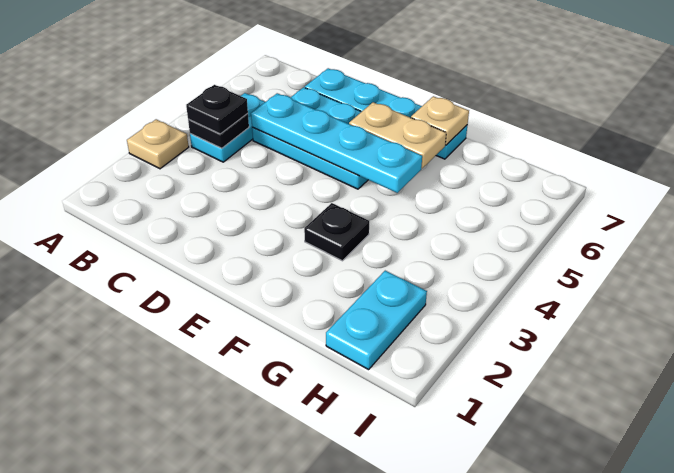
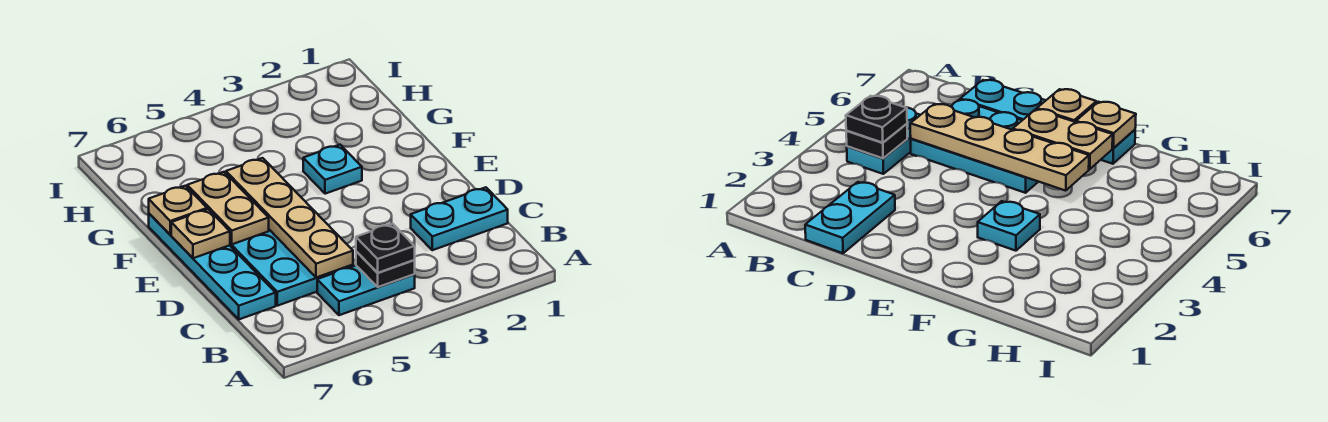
tan plate A3 level 1 -> tan plate E7 level 2
cyan plate C5:F5 level 2 -> tan plate C5:F5 level 2
black plate F3 level 1 -> cyan plate F3 level 1
cyan plate H1:H2 level 1 -> cyan plate C1:C2 level 1

